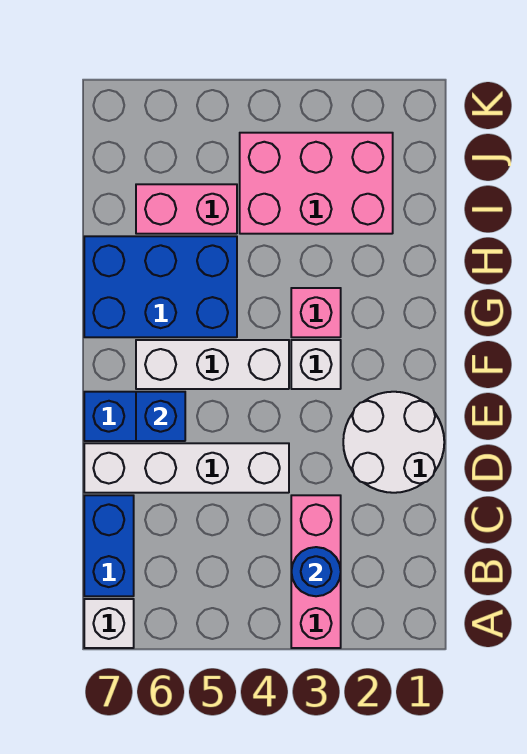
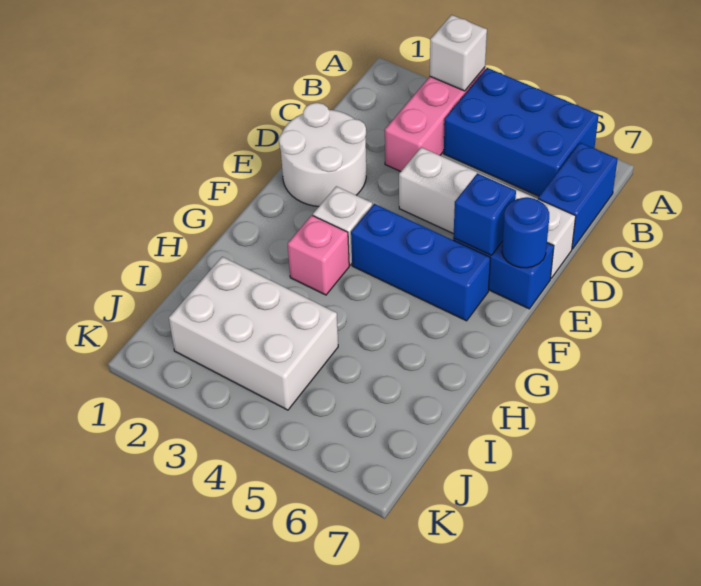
white brick A7 level 1 -> white brick A3 level 2
blue round brick B3 level 2 -> blue round brick E7 level 2
white brick F4:F6 level 1 -> blue brick F4:F6 level 1
blue brick G5:H7 level 1 -> blue brick A4:B6 level 1
pink brick I2:J4 level 1 -> white brick I2:J4 level 1
pink brick I5:I6 level 1 -> none

